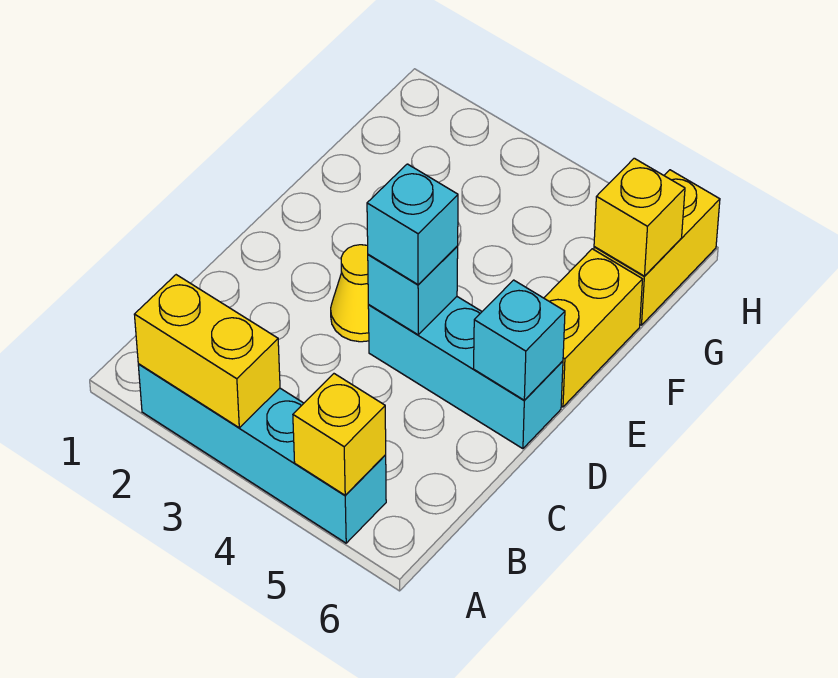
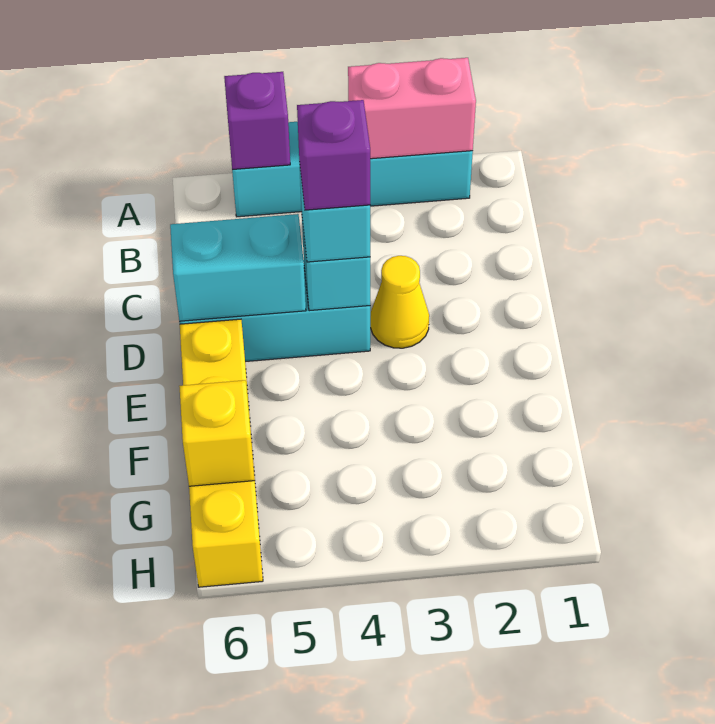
yellow brick A2:A3 level 2 -> pink brick A2:A3 level 2
yellow brick A5 level 2 -> purple brick A5 level 2
none -> purple brick D4 level 4
cyan brick D6 level 2 -> cyan brick D5:D6 level 2

